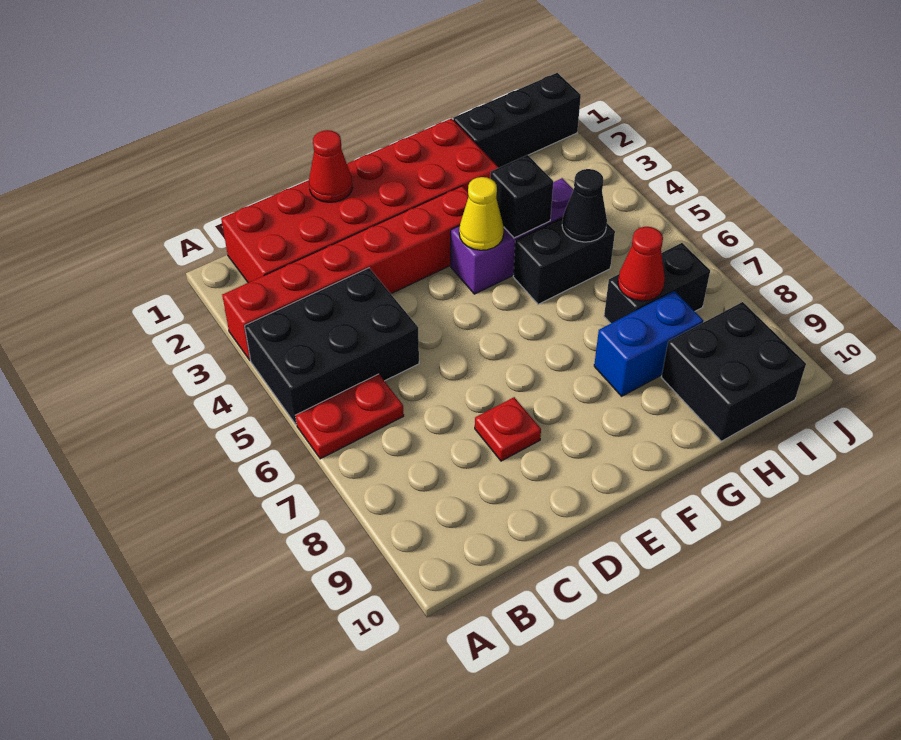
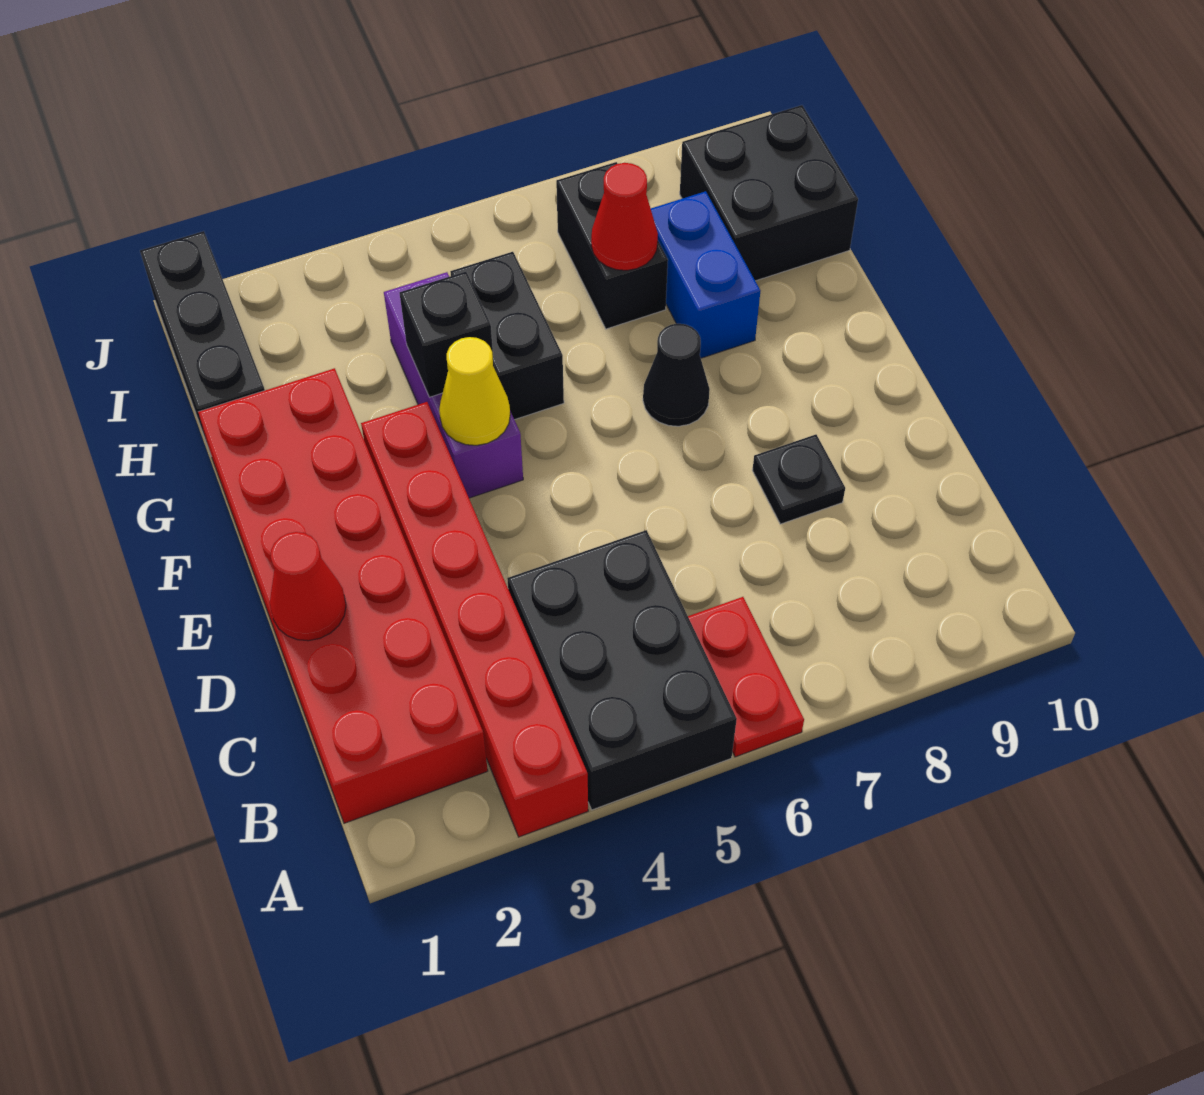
red plate D8 level 1 -> black plate D8 level 1
black cone H5 level 2 -> black cone F7 level 1

